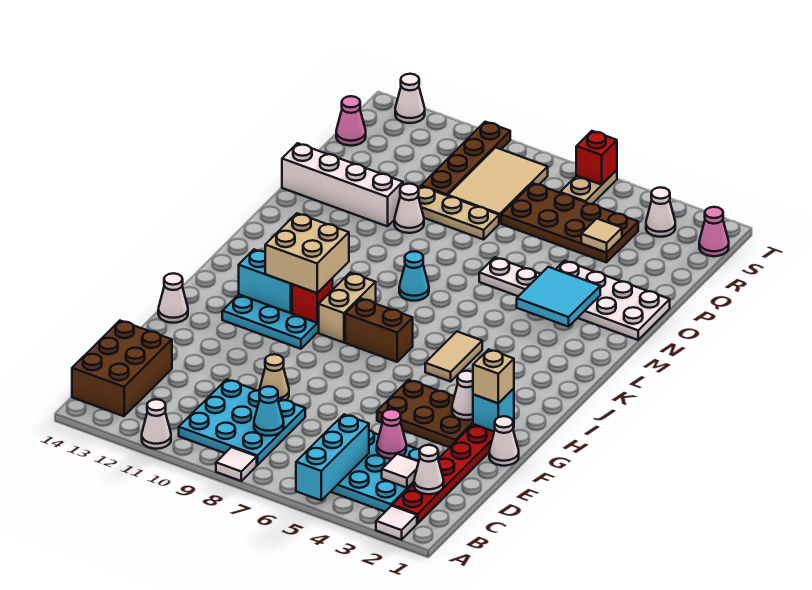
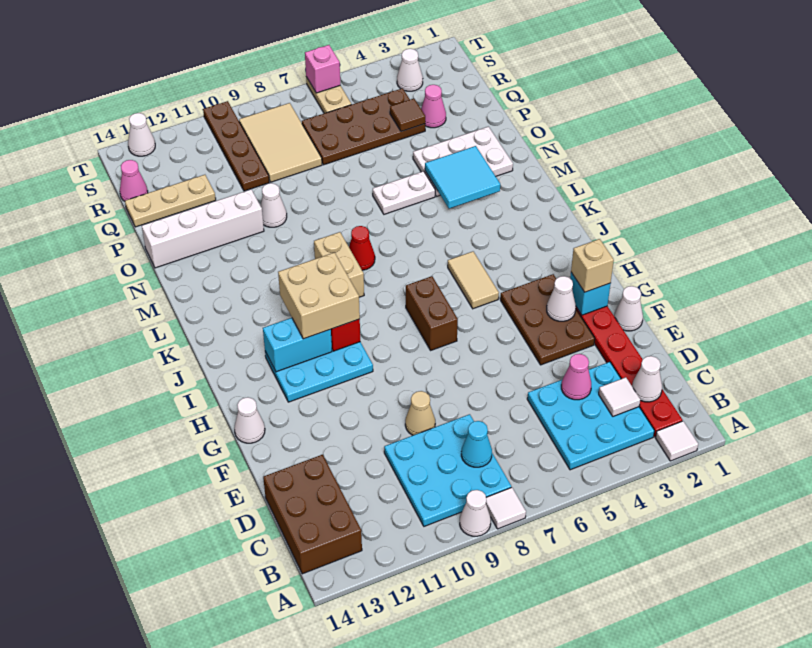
cyan brick A5:C5 level 2 -> none
white cone A11 level 1 -> white cone A9 level 1
brown plate F3:G5 level 1 -> brown plate F3:H4 level 1
brown brick I7:I8 level 1 -> brown brick H7:I7 level 1
tan brick I9:J9 level 1 -> tan brick K9:L9 level 1
cyan cone L8 level 1 -> red cone L8 level 1
white plate N1:O4 level 1 -> white plate N2:O4 level 1
tan plate P8:P10 level 1 -> tan plate Q12:Q14 level 1
tan tile Q4 level 2 -> brown tile Q4 level 2
pink cone S1 level 1 -> pink cone Q3 level 1
red brick T6 level 2 -> pink brick T6 level 2

